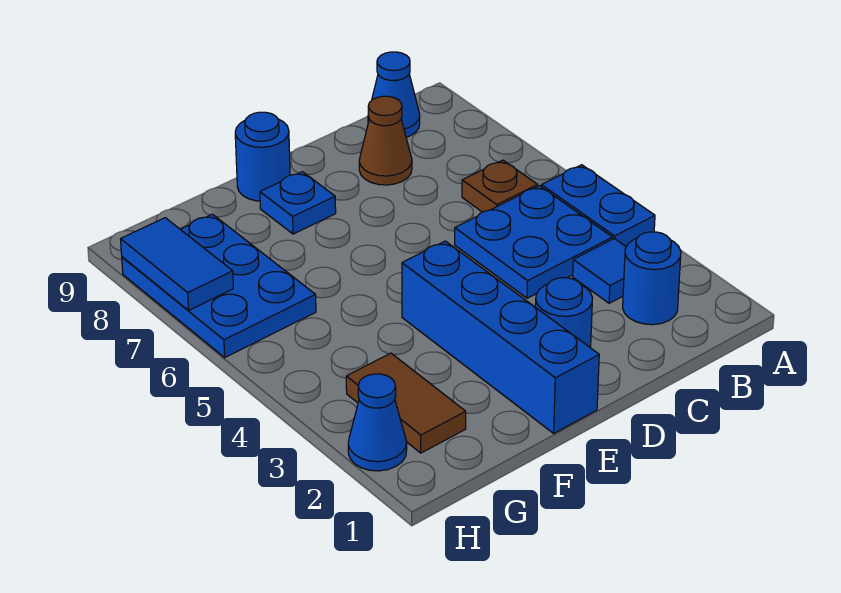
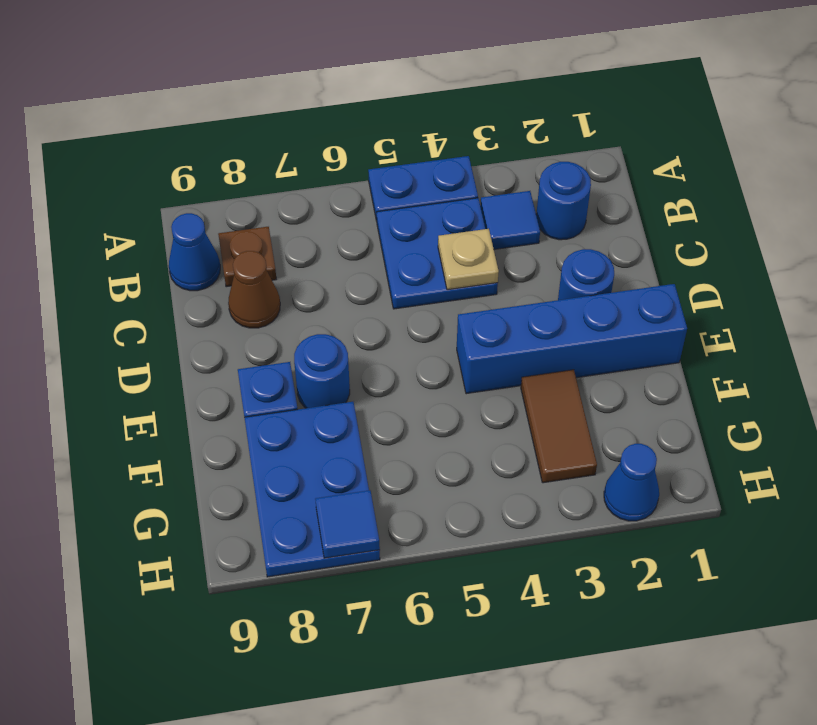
brown plate B6 level 1 -> brown plate B8 level 1
none -> tan plate C4 level 2
blue round brick E9 level 1 -> blue round brick E7 level 1
brown tile G2:G3 level 1 -> brown tile F3:G3 level 1
blue plate G6:H8 level 1 -> blue plate F7:H8 level 1
blue tile H7:H8 level 2 -> blue tile H7 level 2

